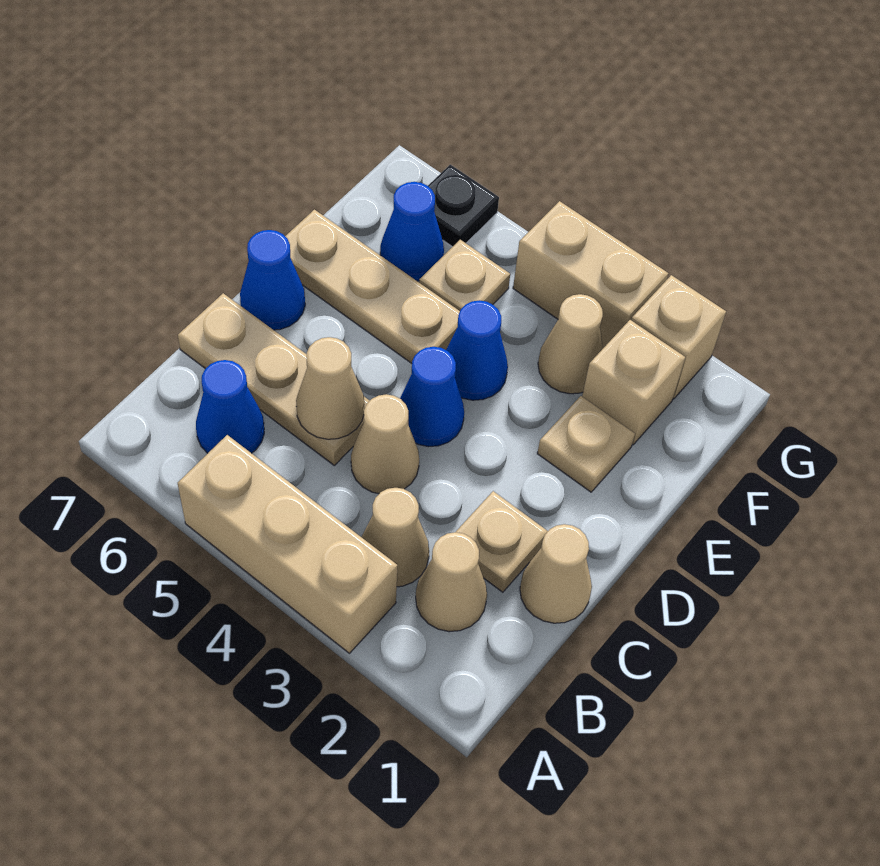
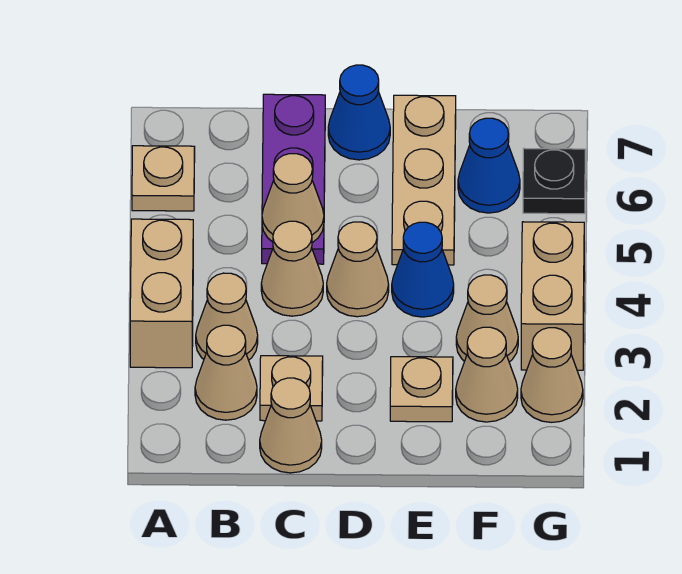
tan brick A3:A5 level 1 -> tan brick A3:A4 level 1
blue cone B6 level 1 -> none
tan plate C5:C7 level 1 -> purple plate C5:C7 level 1
blue cone D4 level 1 -> tan cone D4 level 1
tan brick F2 level 1 -> tan cone F2 level 1
tan plate F5 level 1 -> tan plate A6 level 1
tan brick G2 level 1 -> tan cone G2 level 1

